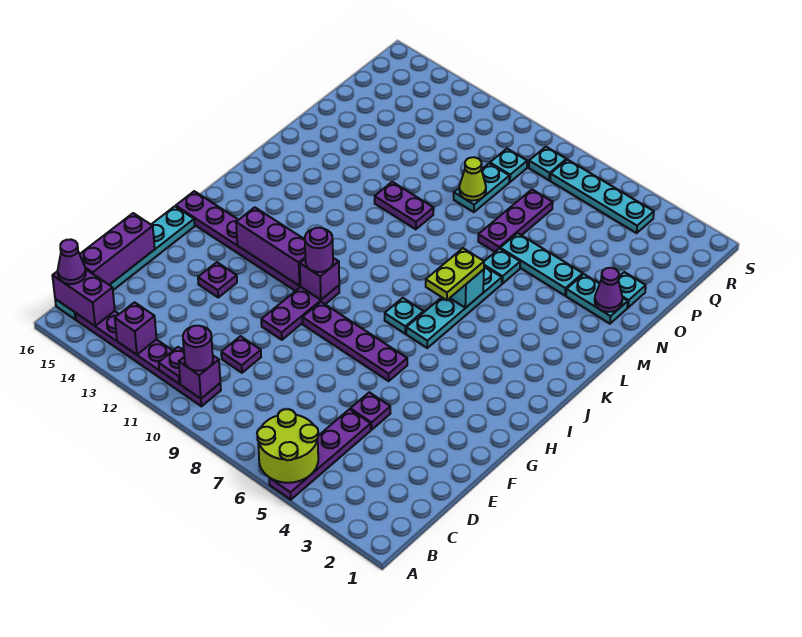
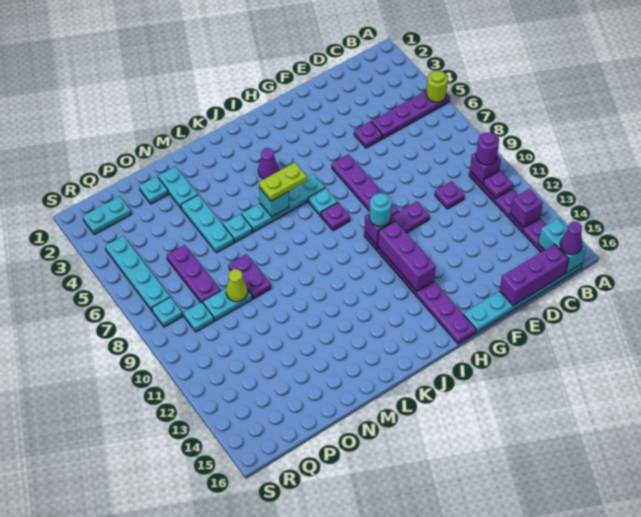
lime round brick A5:B6 level 2 -> lime round brick A5 level 2
purple brick B15:B16 level 2 -> cyan brick B15:B16 level 2
purple plate F13 level 1 -> purple plate I8 level 1
purple round brick H10 level 3 -> cyan round brick H10 level 3
purple plate M10:M11 level 1 -> purple plate N8:N9 level 1
purple cone N2 level 2 -> purple cone J4 level 1
purple plate N7:P7 level 1 -> purple plate P6:P8 level 1
none -> cyan plate Q2:R2 level 1

